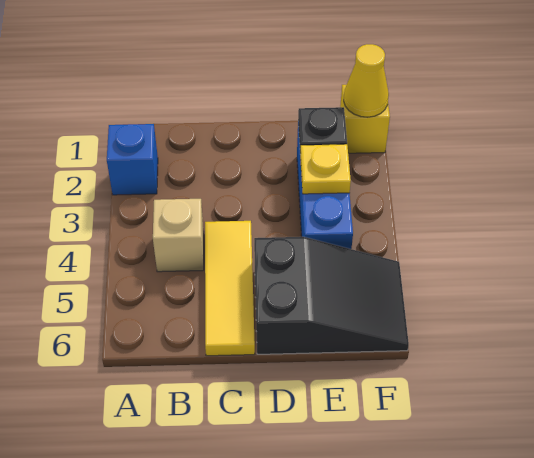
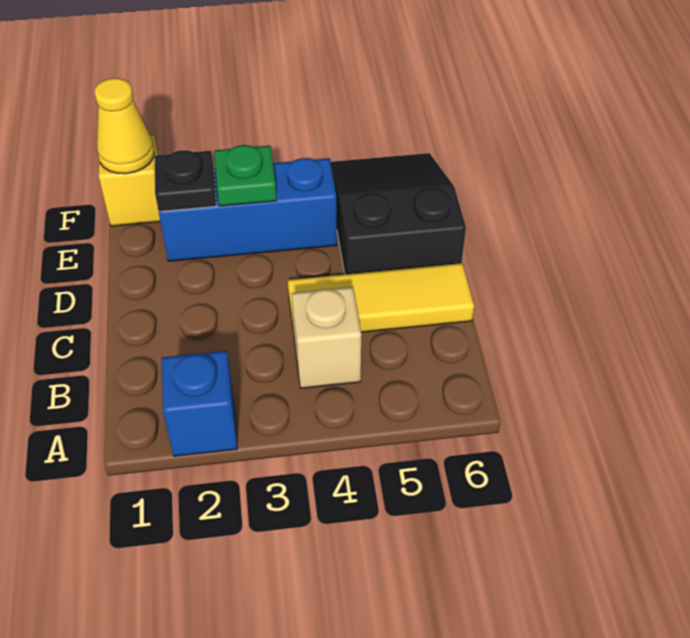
yellow plate E3 level 2 -> green plate E3 level 2

